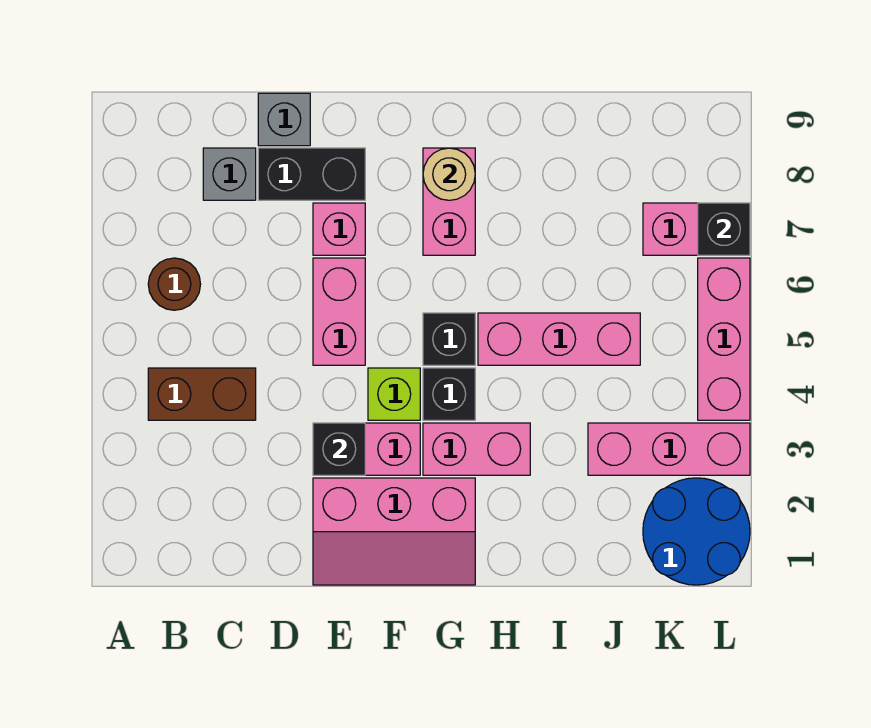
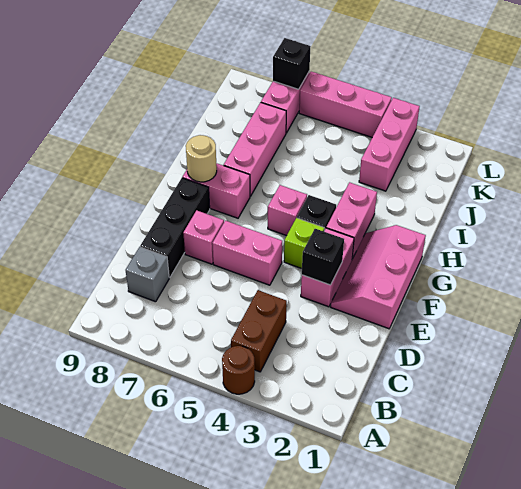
brown round brick B6 level 1 -> brown round brick A4 level 1
black brick D8:E8 level 1 -> black brick D8:F8 level 1
grey brick D9 level 1 -> none
pink slope E1:G2 level 1 top 2 -> pink slope E1:G2 level 1 top 1
black brick G5 level 1 -> pink brick G5 level 1
pink brick H5:J5 level 1 -> pink brick H7:J7 level 1
blue round brick K1:L2 level 1 -> none

